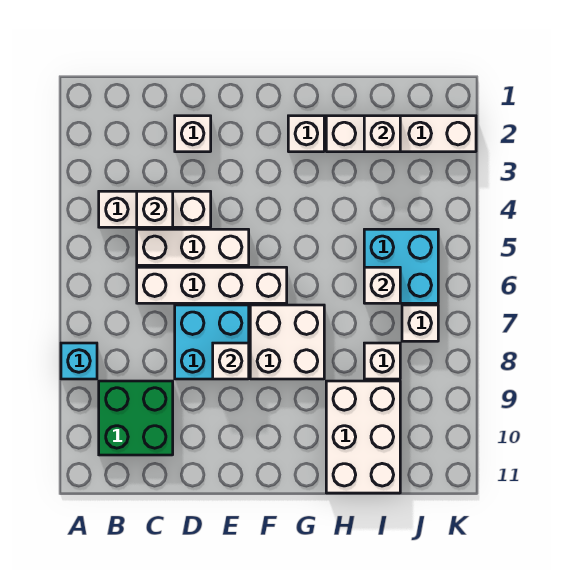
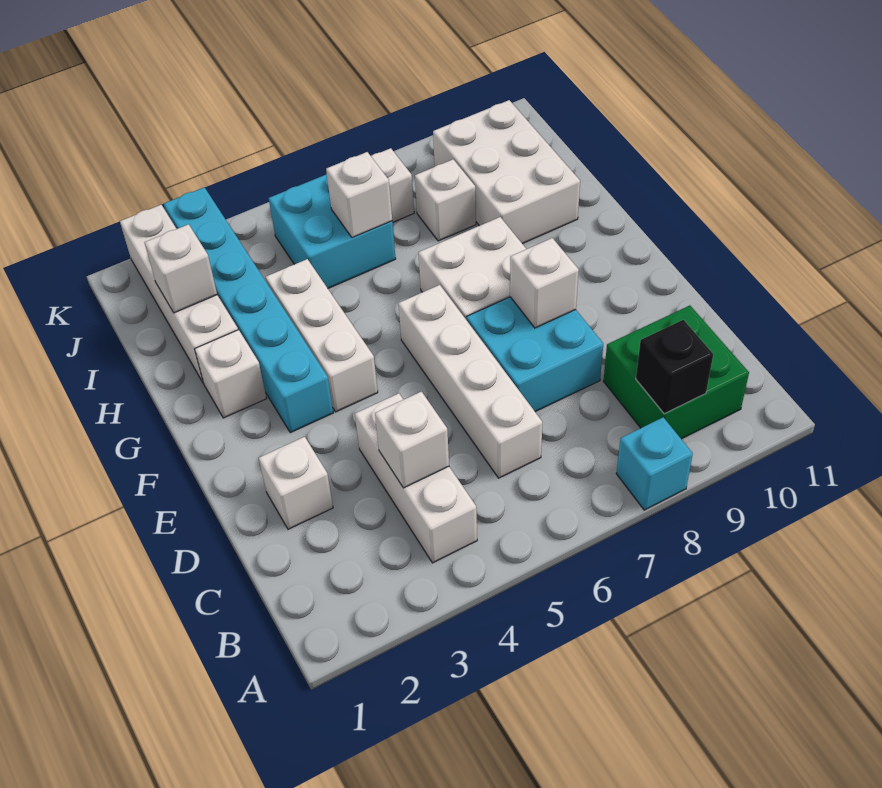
none -> black brick B9 level 2
white brick C5:E5 level 1 -> white brick F4:H4 level 1
none -> cyan brick F3:K3 level 1
white brick H9:I11 level 1 -> white brick H9:J10 level 1

